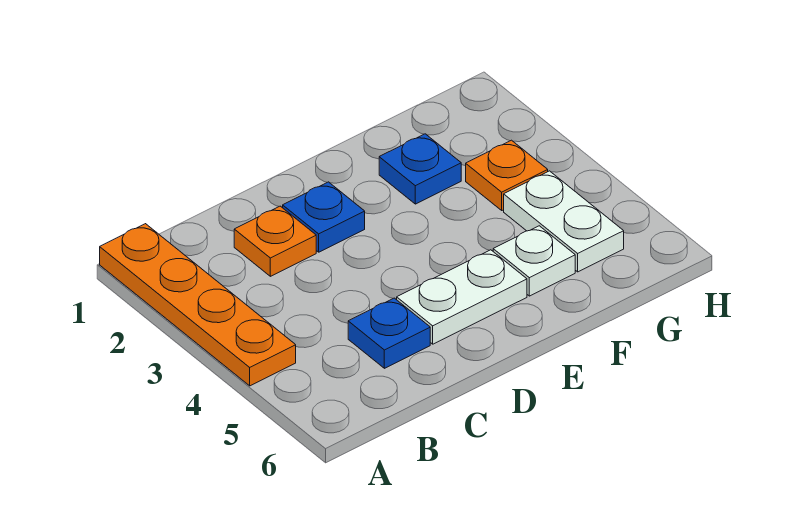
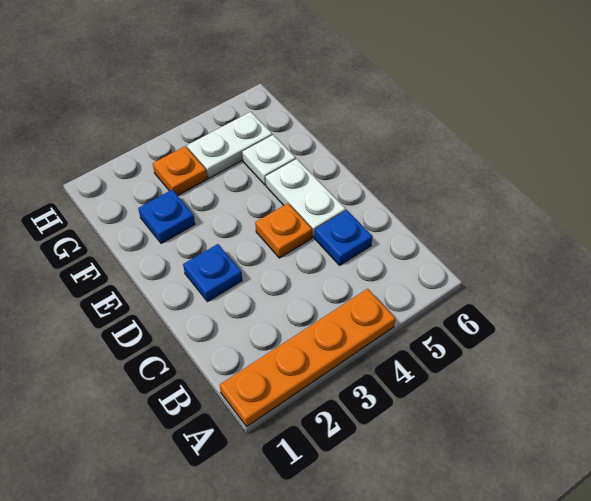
orange plate C2 level 1 -> orange plate D4 level 1

